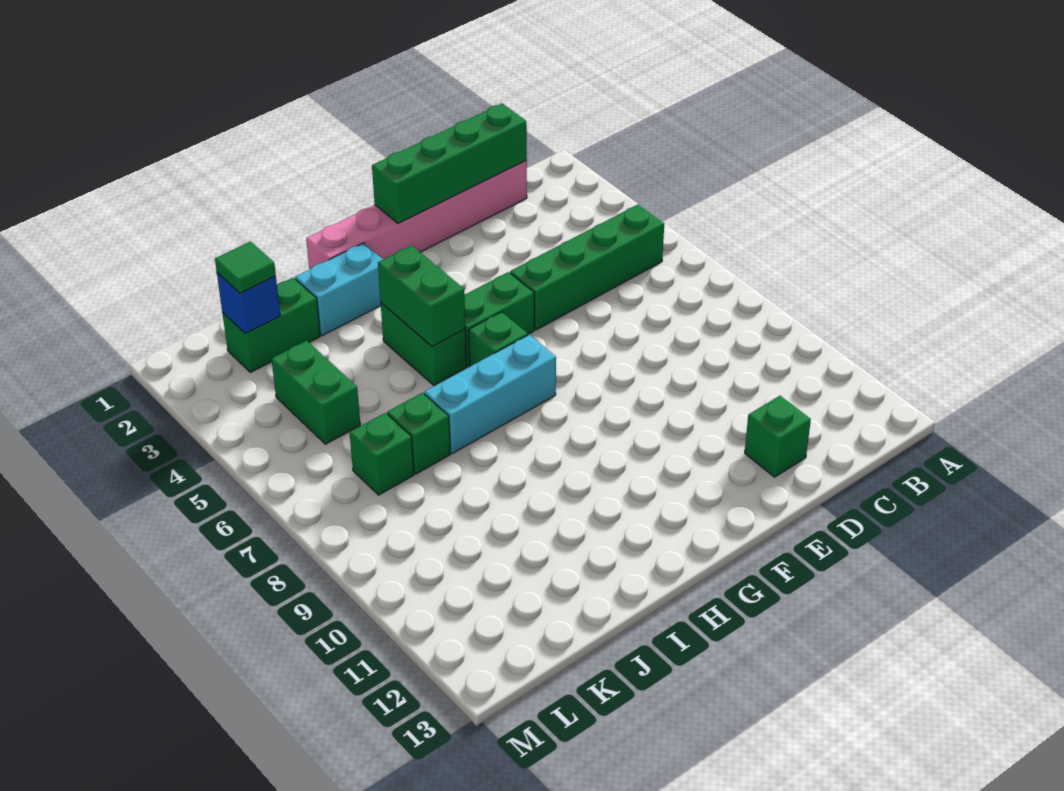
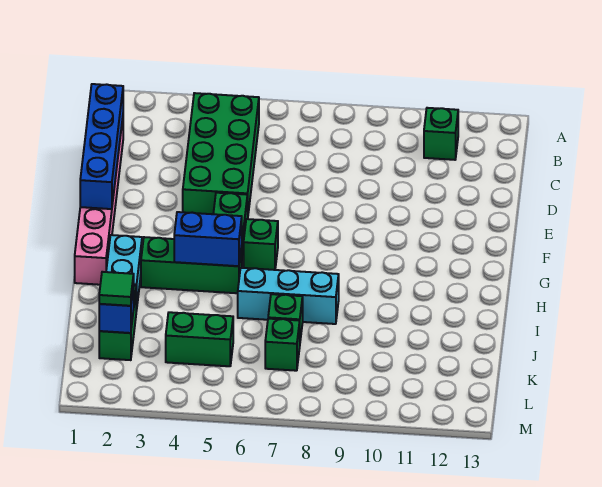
green brick B5:E5 level 1 -> green brick B4:E5 level 1
green brick C1:F1 level 2 -> blue brick C1:F1 level 2
green brick D12 level 1 -> green brick B11 level 1
cyan brick G7:I7 level 1 -> cyan brick I6:I8 level 1
green brick H4:H5 level 1 -> green brick H3:H5 level 1
green brick H4:H5 level 2 -> blue brick H4:H5 level 2

